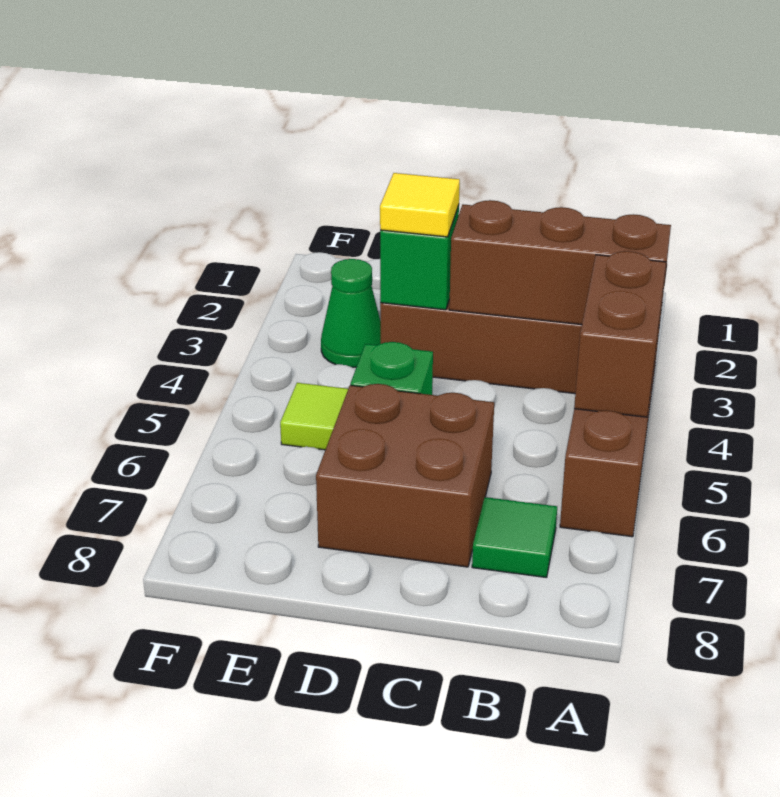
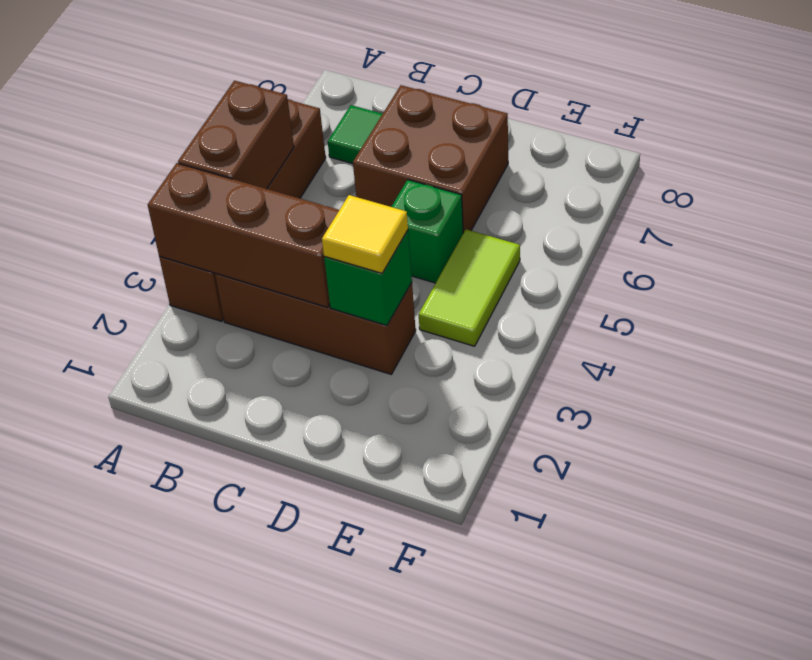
green cone E3 level 1 -> none
lime tile E5 level 1 -> lime tile E4:E5 level 1

